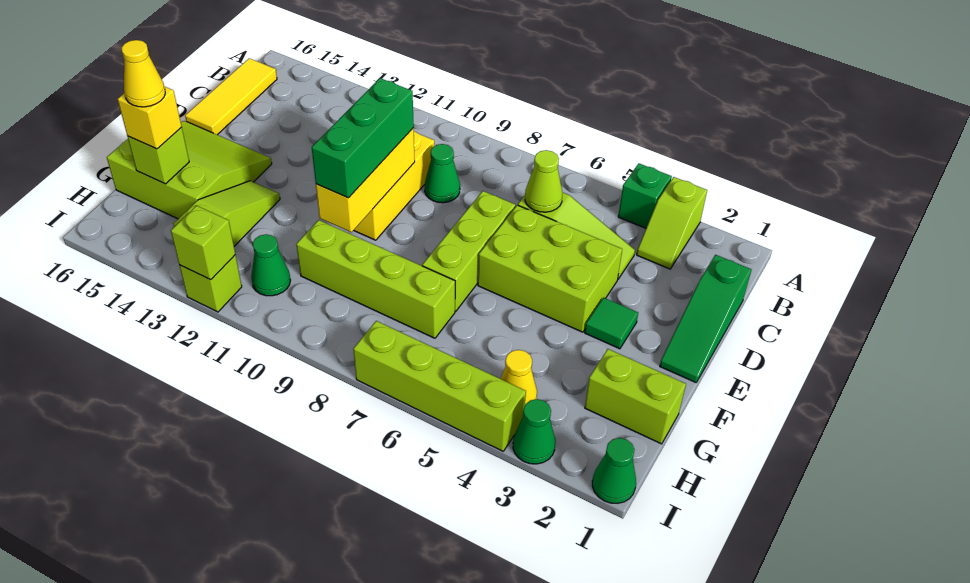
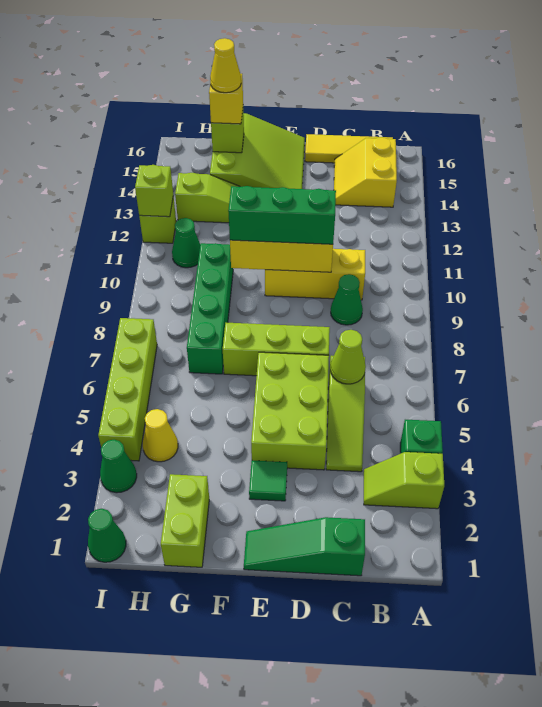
none -> yellow slope B14:C15 level 1 top B
lime brick G7:G10 level 1 -> green brick G7:G10 level 1

